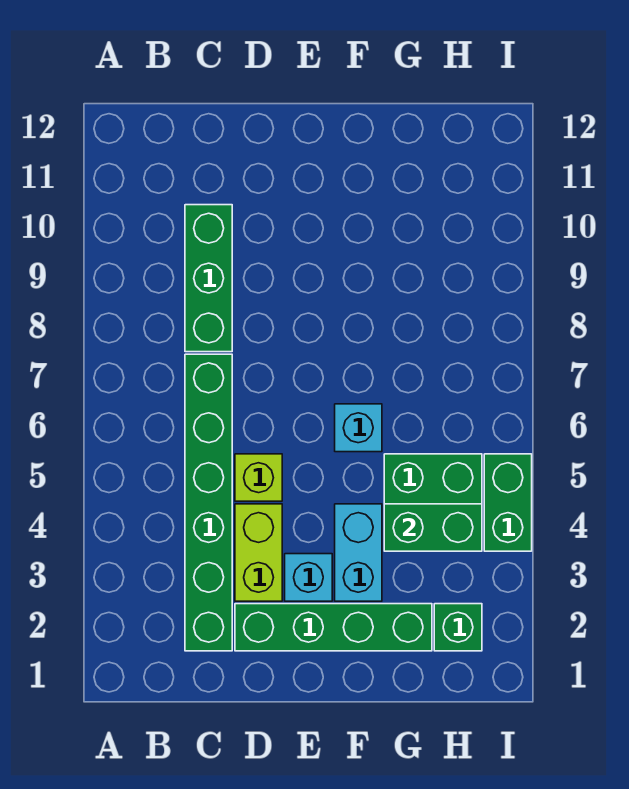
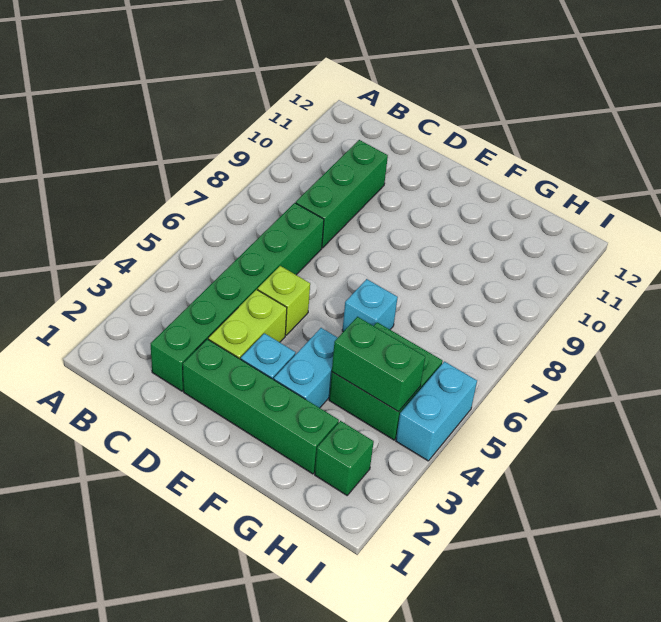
green brick I4:I5 level 1 -> cyan brick I4:I5 level 1

